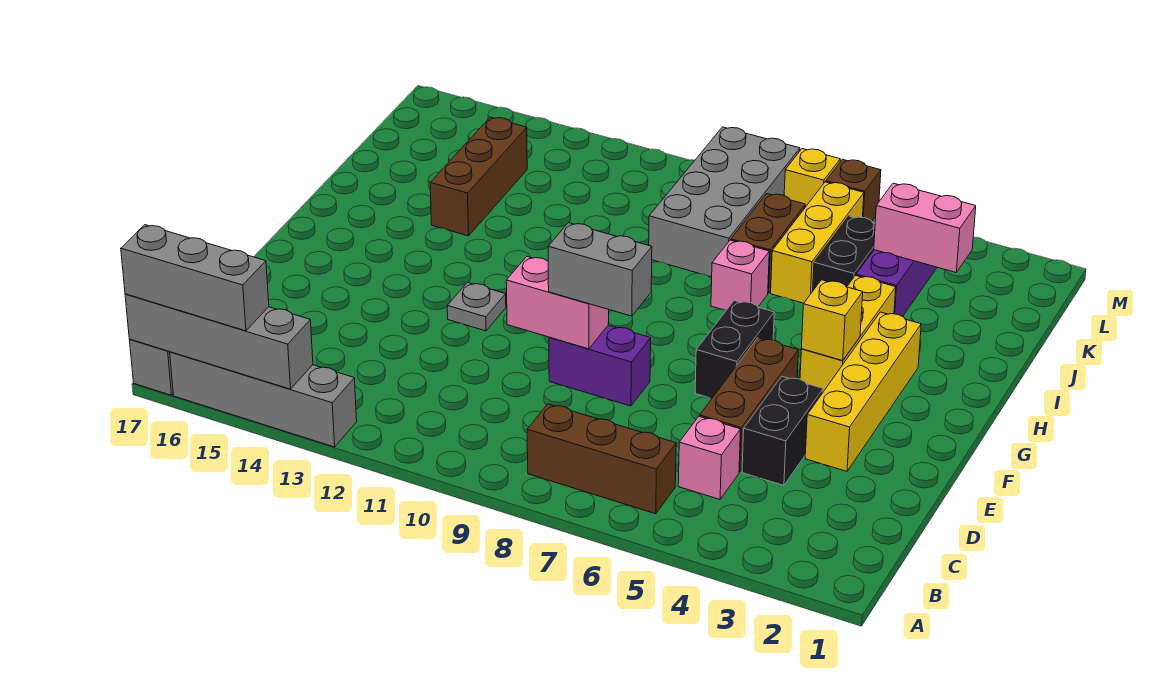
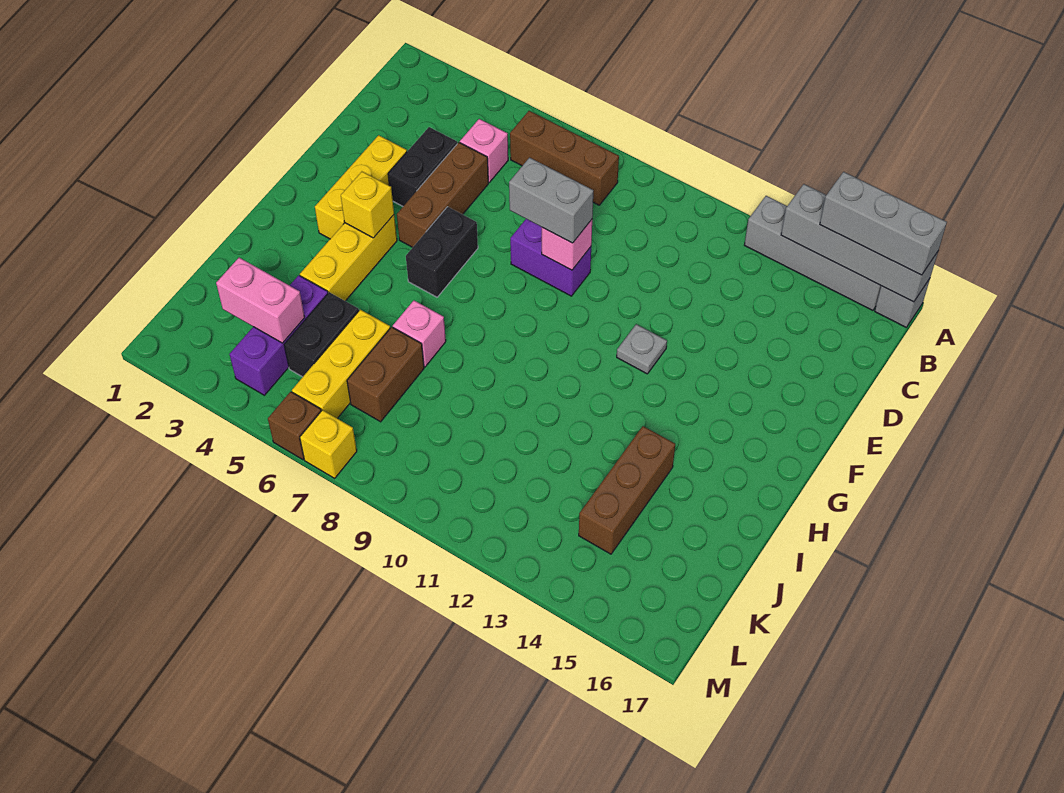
yellow brick E3:H3 level 1 -> yellow brick E3:G3 level 1
pink brick E9:E10 level 2 -> pink brick E9 level 2
grey brick J8:M9 level 1 -> none

